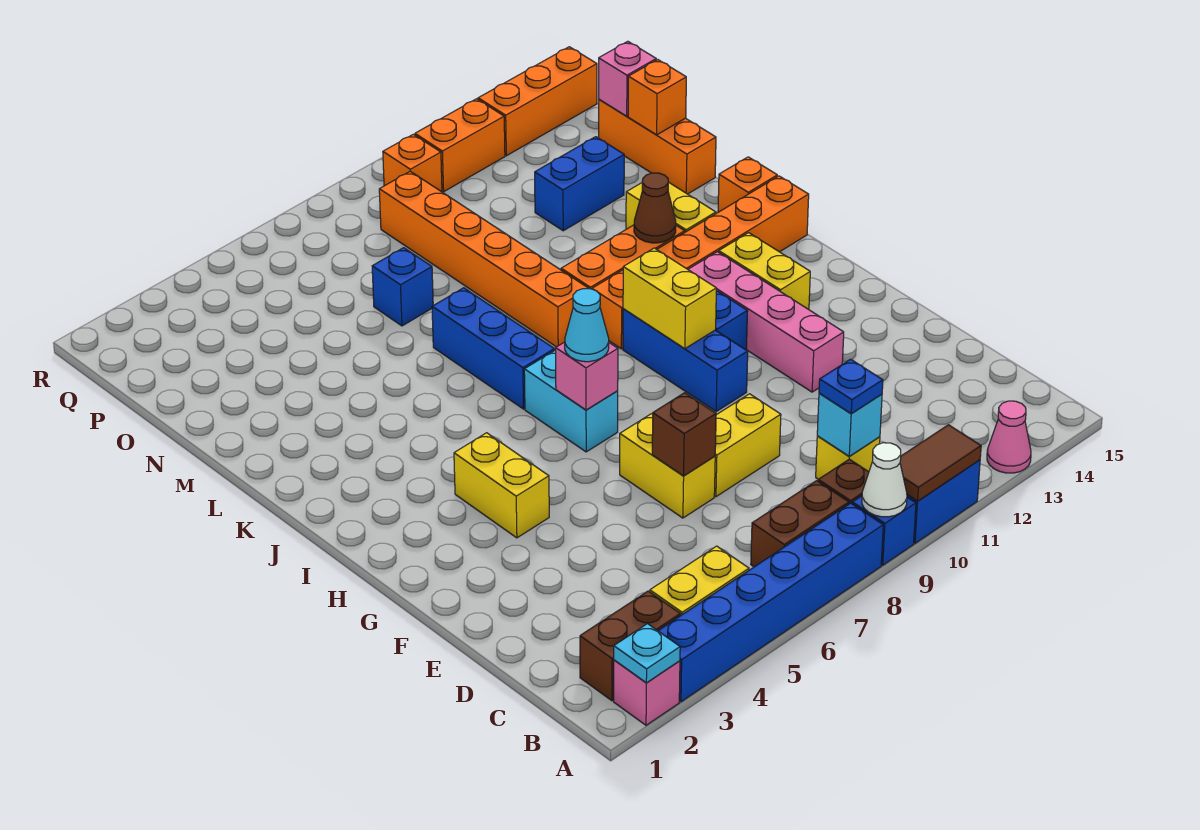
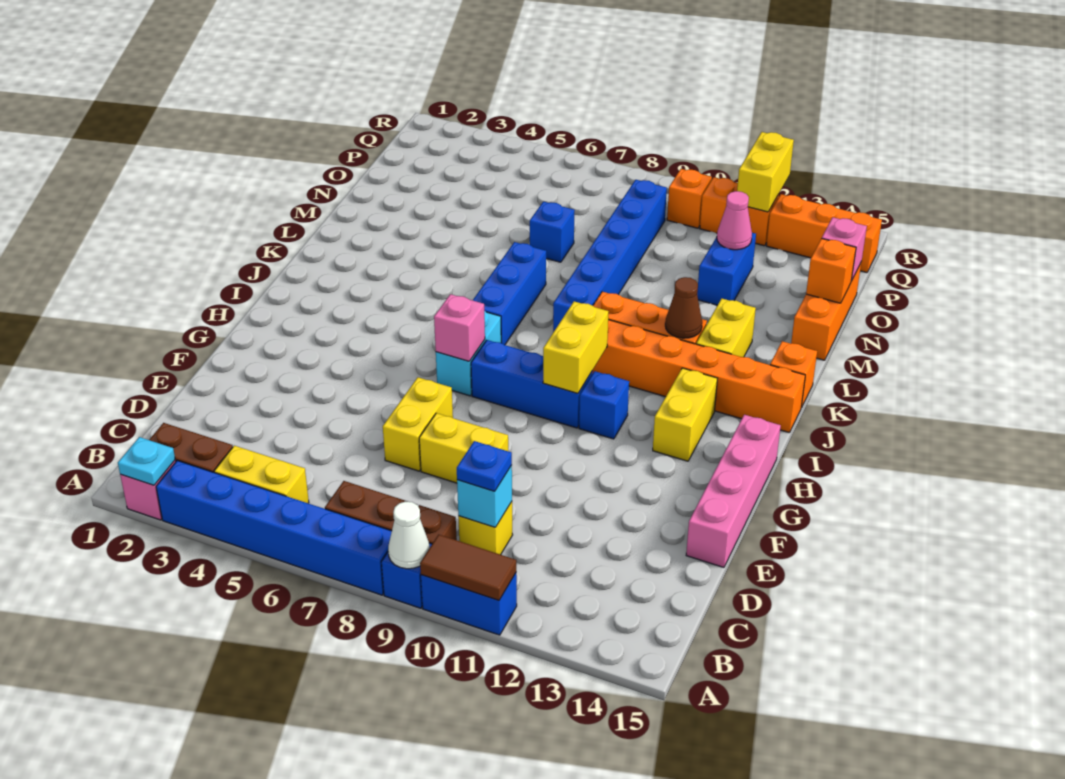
pink cone A13 level 1 -> pink cone O12 level 2
brown brick E7 level 2 -> none
pink brick F12:I12 level 1 -> pink brick E15:H15 level 1
yellow brick G4:H4 level 1 -> yellow brick Q12:R12 level 2
blue brick G10:I10 level 1 -> blue brick H8:H10 level 1
cyan cone H7 level 3 -> none
orange brick K9:P9 level 1 -> blue brick K9:P9 level 1
blue brick N12:N13 level 1 -> blue brick N12:O12 level 1

